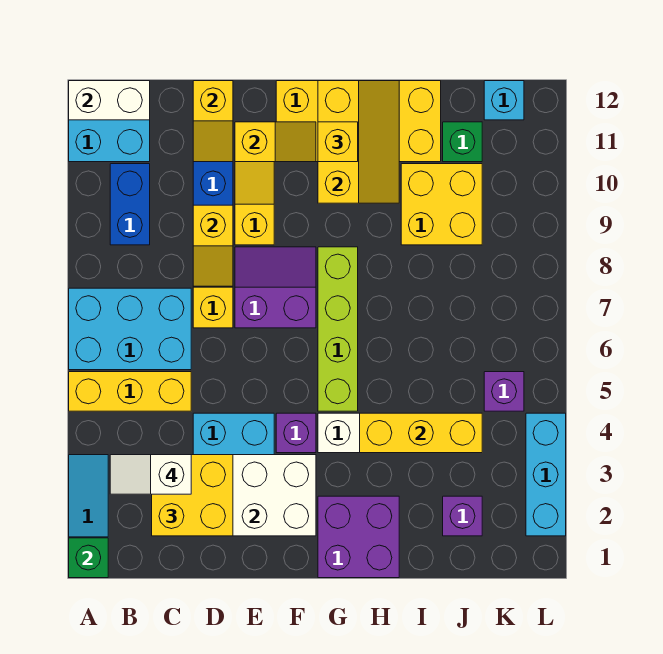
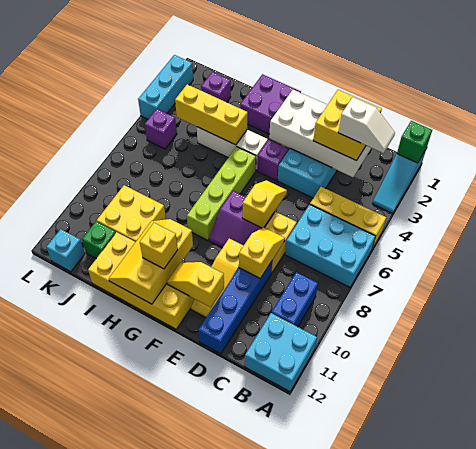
white brick A12:B12 level 2 -> none
yellow slope D11:D12 level 2 top 12 -> yellow slope E6:E7 level 2 top 7

